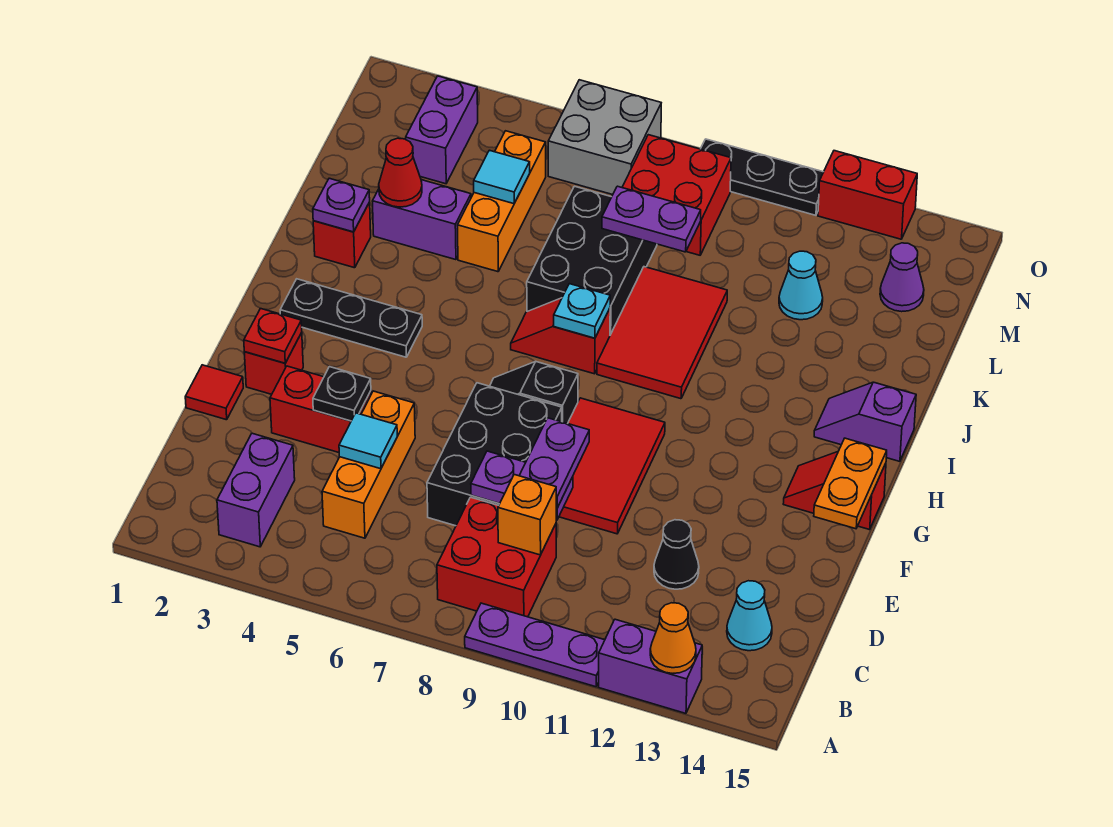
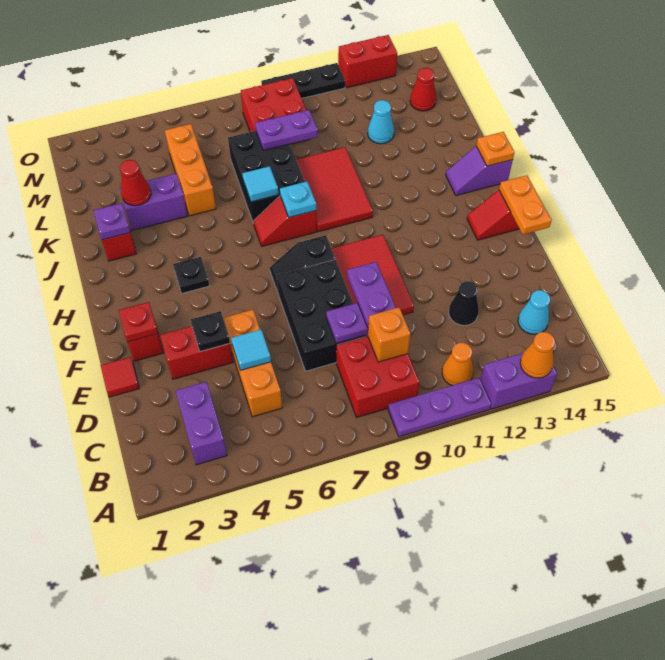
none -> orange cone B11 level 1
black plate H2:H4 level 1 -> black plate H4 level 1
none -> orange plate I15 level 2
cyan tile L5 level 2 -> cyan tile J7 level 2
purple brick M3:N3 level 1 -> none
purple cone M14 level 1 -> red cone M14 level 1
grey brick N6:O7 level 1 -> none

